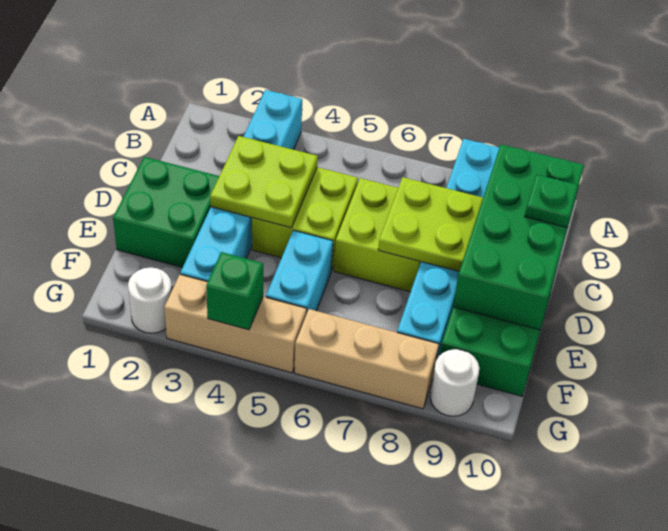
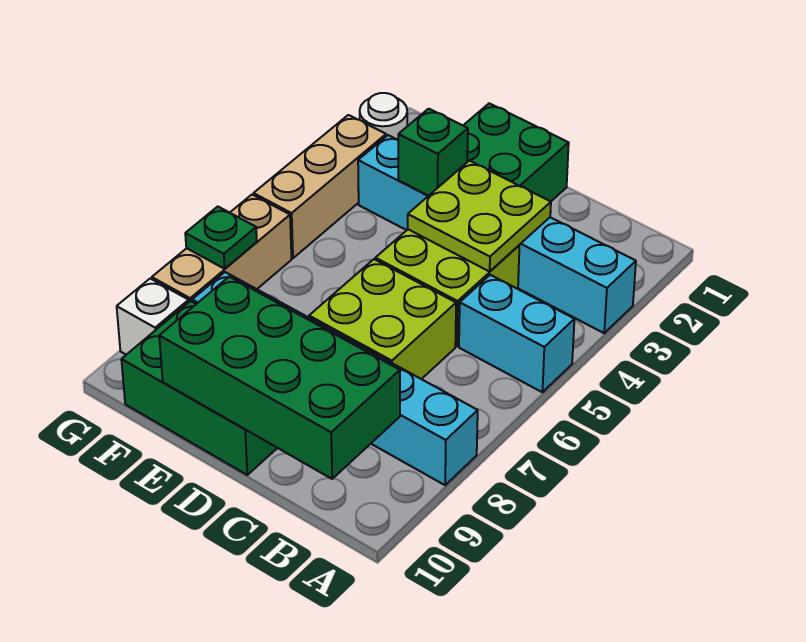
lime plate C7:D8 level 2 -> none
green plate C10 level 3 -> green plate G7 level 2
cyan brick E5:F5 level 1 -> cyan brick A5:B5 level 1
green brick G4 level 2 -> green brick E3 level 2
white round brick G9 level 1 -> white brick G9 level 1

